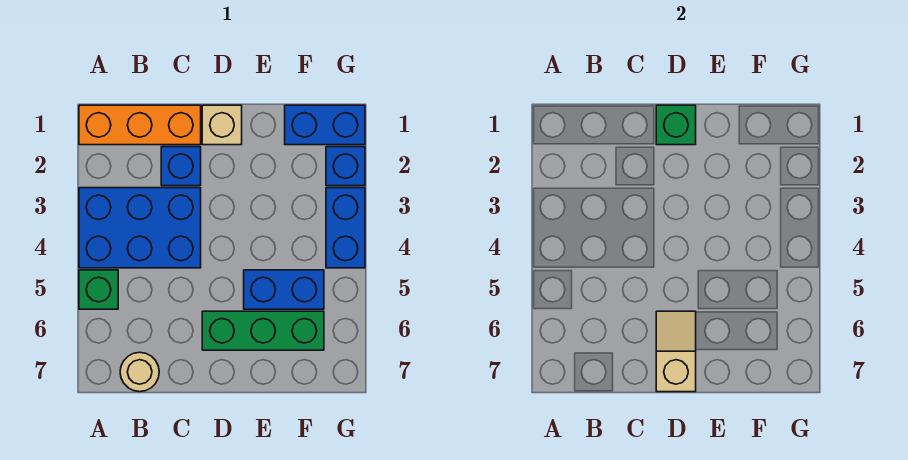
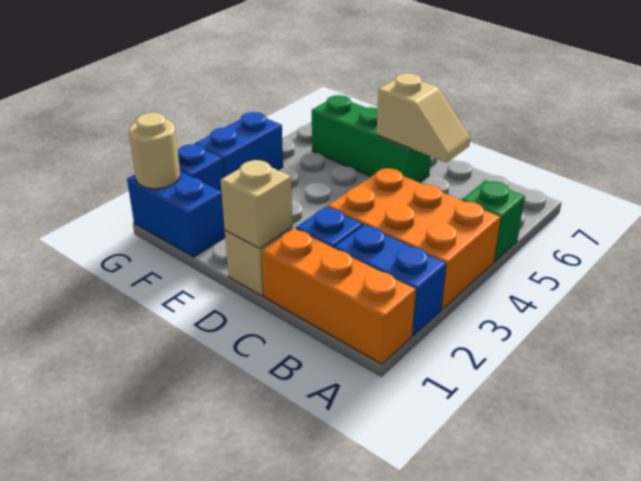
blue brick A3:C4 level 1 -> orange brick A3:C4 level 1
tan round brick B7 level 1 -> tan round brick G1 level 2
green brick D1 level 2 -> tan brick D1 level 2
tan slope D6:D7 level 2 top 7 -> tan slope C6:D6 level 2 top D
blue brick E5:F5 level 1 -> blue brick A2:B2 level 1

